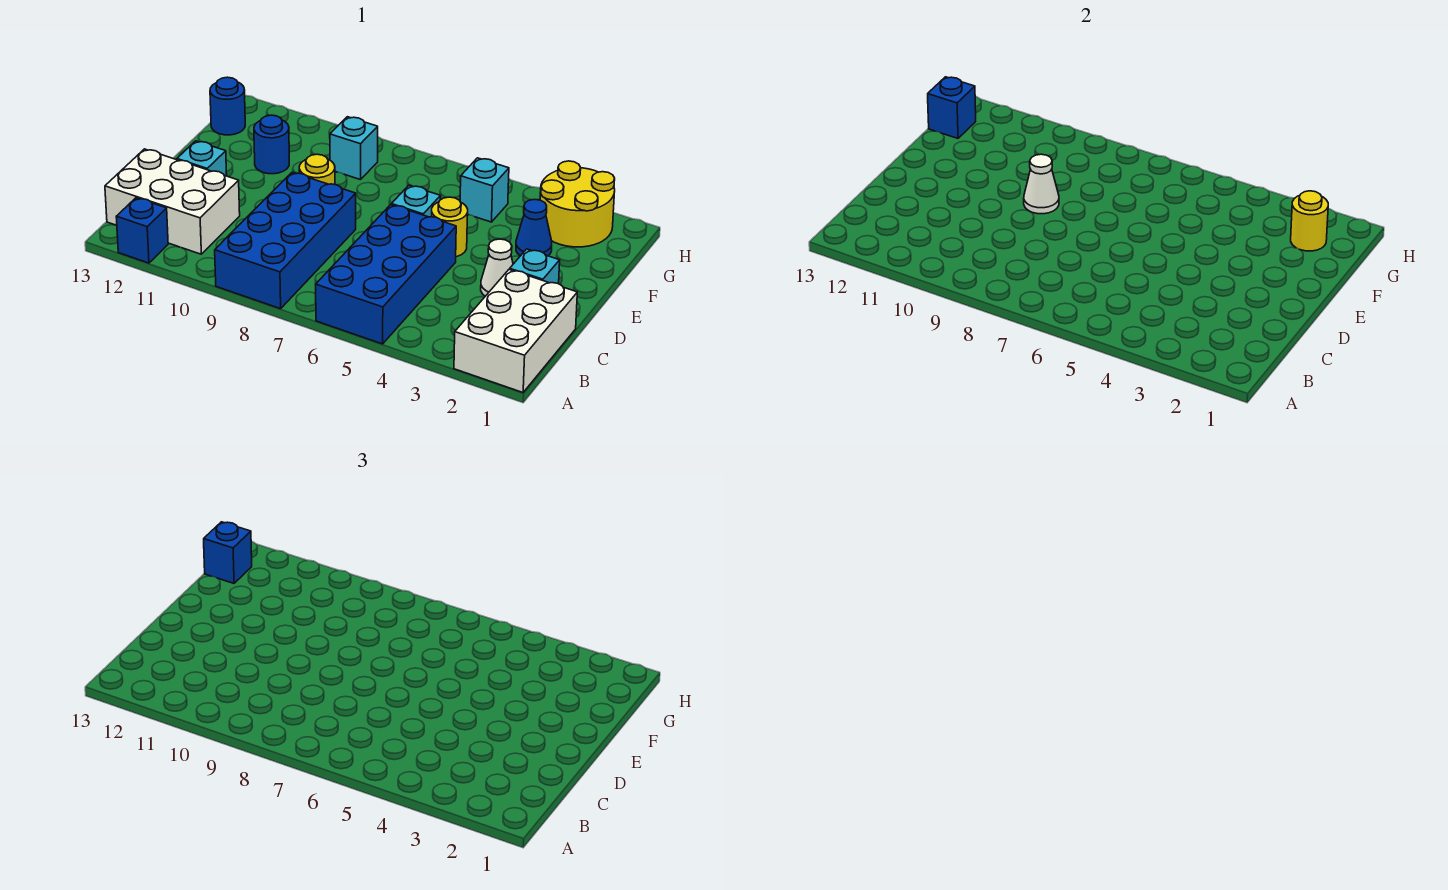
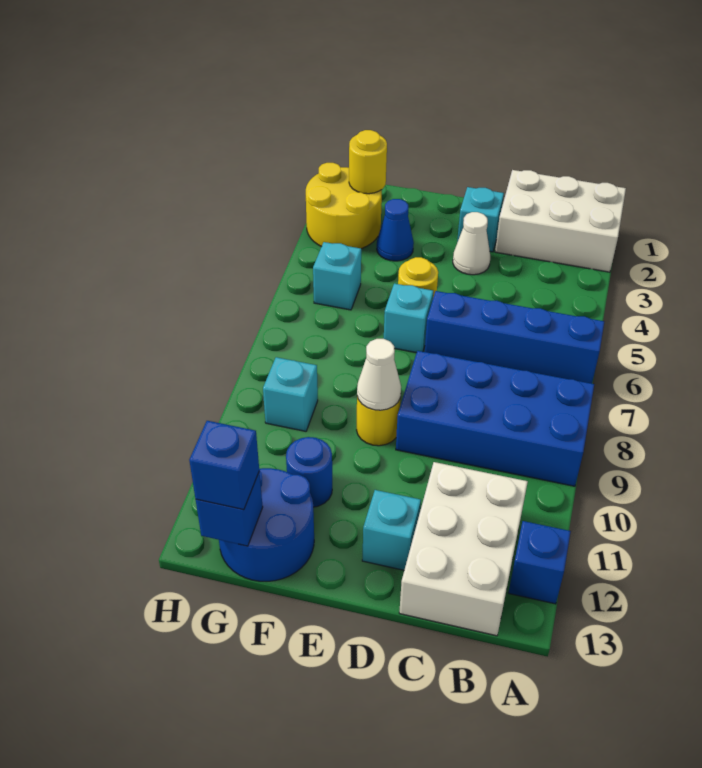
blue brick A5:D6 level 1 -> blue brick A6:D6 level 1
blue round brick G13 level 1 -> blue round brick F12:G13 level 1

